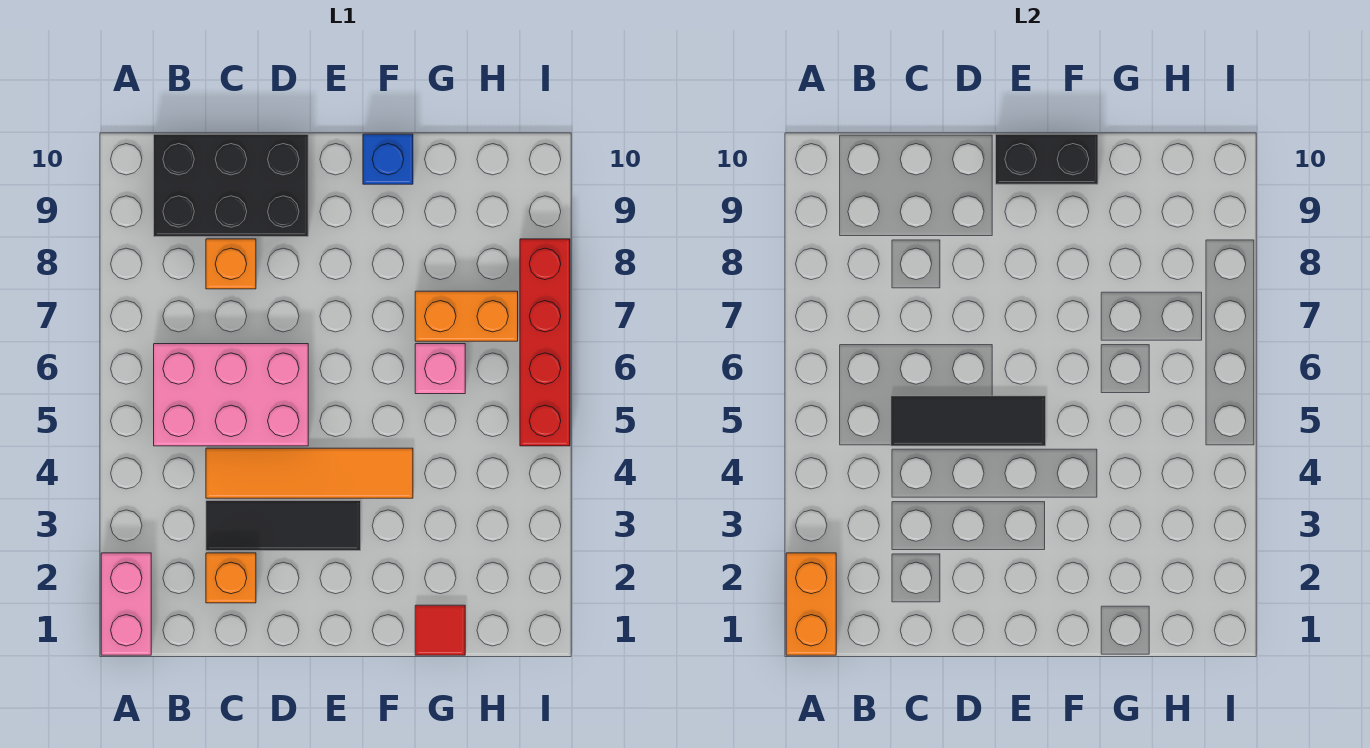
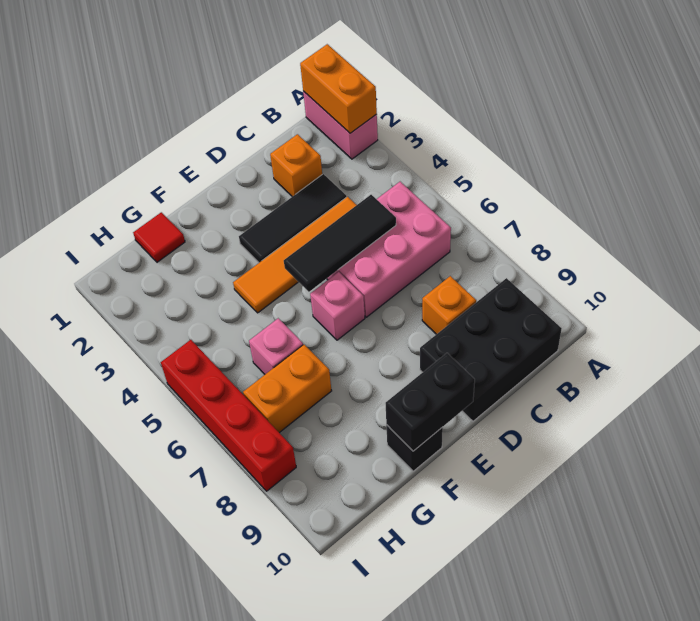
none -> pink brick E6 level 1
blue brick F10 level 1 -> black brick F10 level 1

